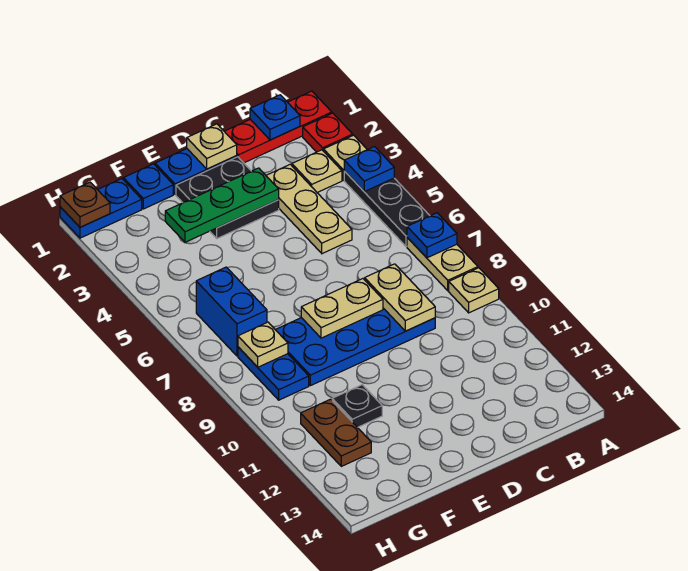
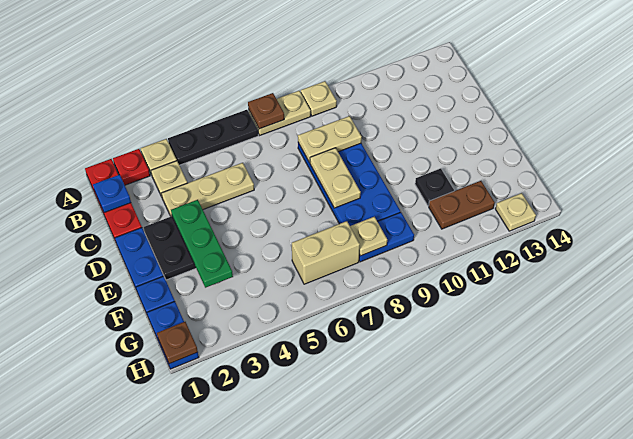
blue plate A4 level 2 -> none
blue plate A7 level 2 -> brown plate A7 level 2
tan plate D1 level 2 -> tan plate H13 level 1
blue brick G6:G7 level 1 -> tan brick G6:G7 level 1

